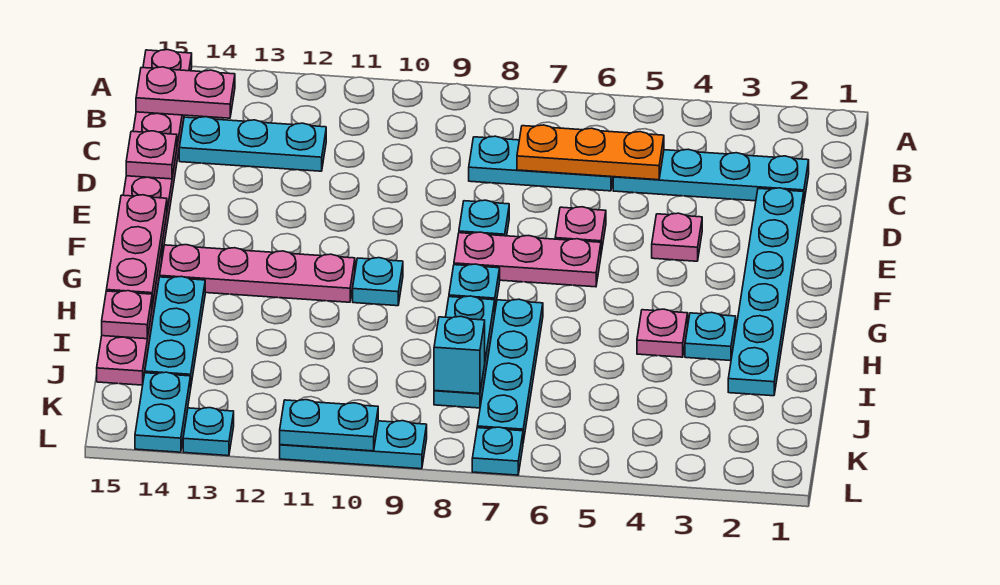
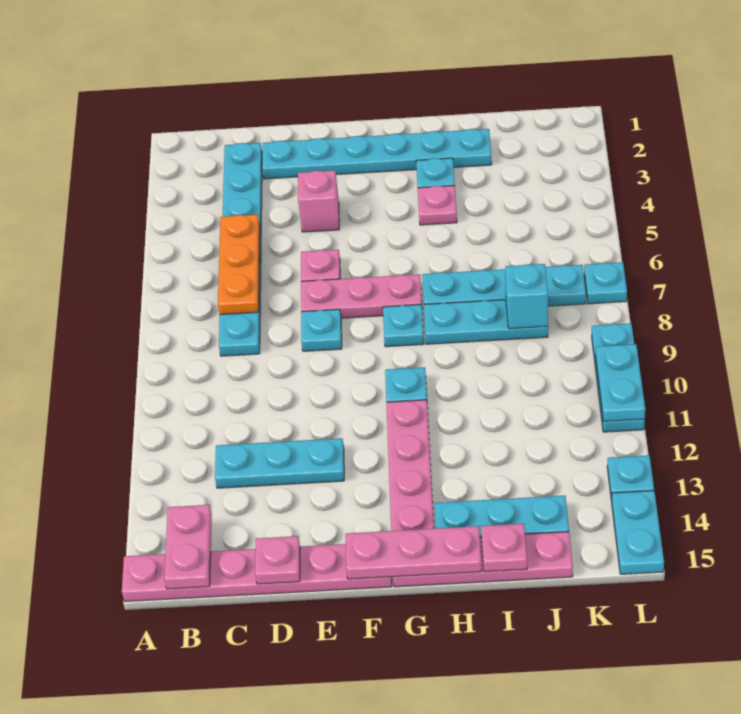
cyan plate C12:C14 level 1 -> cyan plate C12:E12 level 1
pink plate E4 level 1 -> pink brick E4 level 1
pink plate F6:F8 level 1 -> pink plate E7:G7 level 1
cyan plate K14:L14 level 1 -> cyan plate L14:L15 level 1

